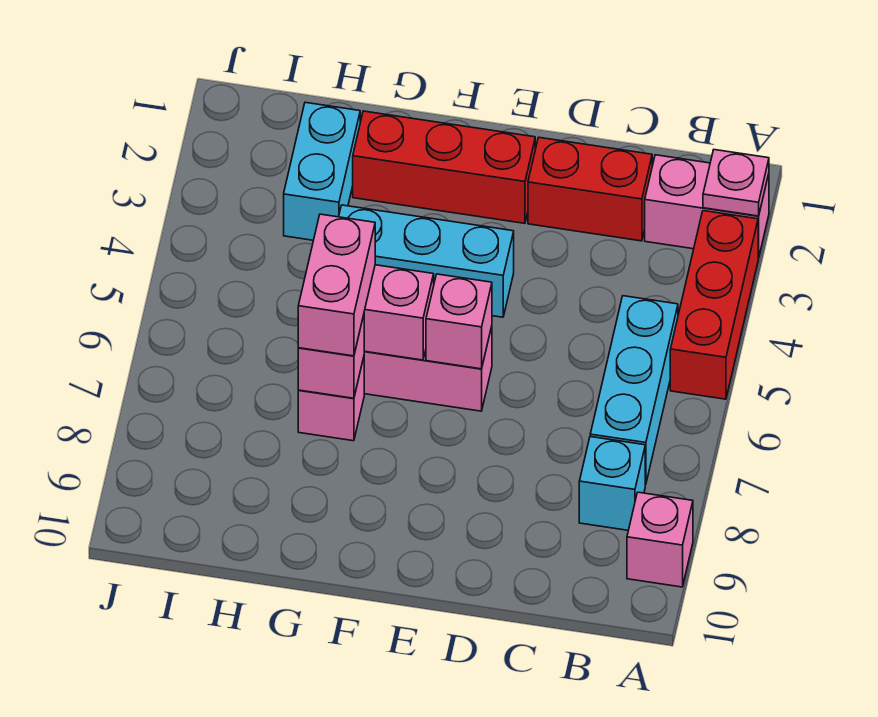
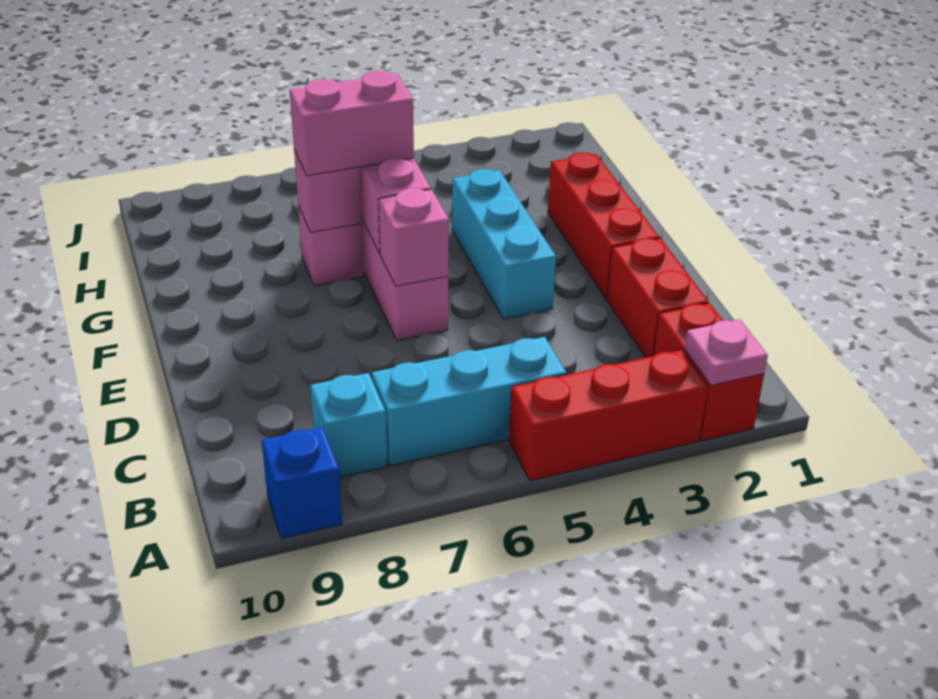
pink brick A2:B2 level 1 -> red brick A2:B2 level 1
pink brick A9 level 1 -> blue brick A9 level 1
cyan brick H2:H3 level 1 -> none

